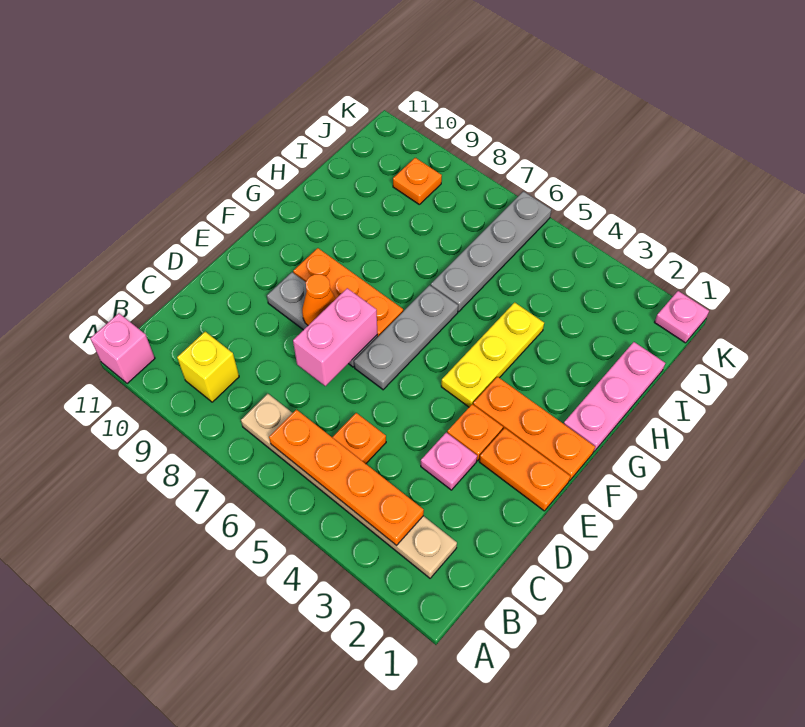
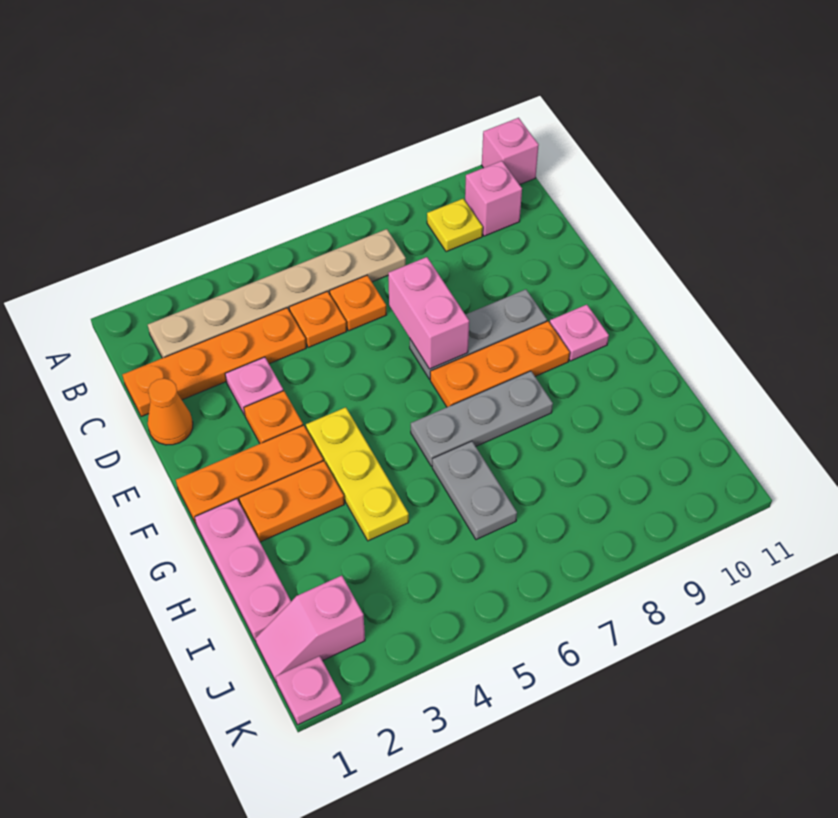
orange plate B3:B6 level 2 -> orange plate C1:C4 level 1
yellow brick B9 level 1 -> yellow plate B9 level 1
none -> pink brick B10 level 1
orange plate E1:E2 level 1 -> orange plate G2:G3 level 1
grey plate E6:G6 level 1 -> grey plate G6:G8 level 1
orange cone E8 level 2 -> orange cone D1 level 1
none -> pink plate F10 level 1
grey plate H6:K6 level 1 -> grey plate H6:I6 level 1
none -> pink slope J1:J2 level 1 top 2
orange plate J9 level 1 -> orange plate C6 level 1

